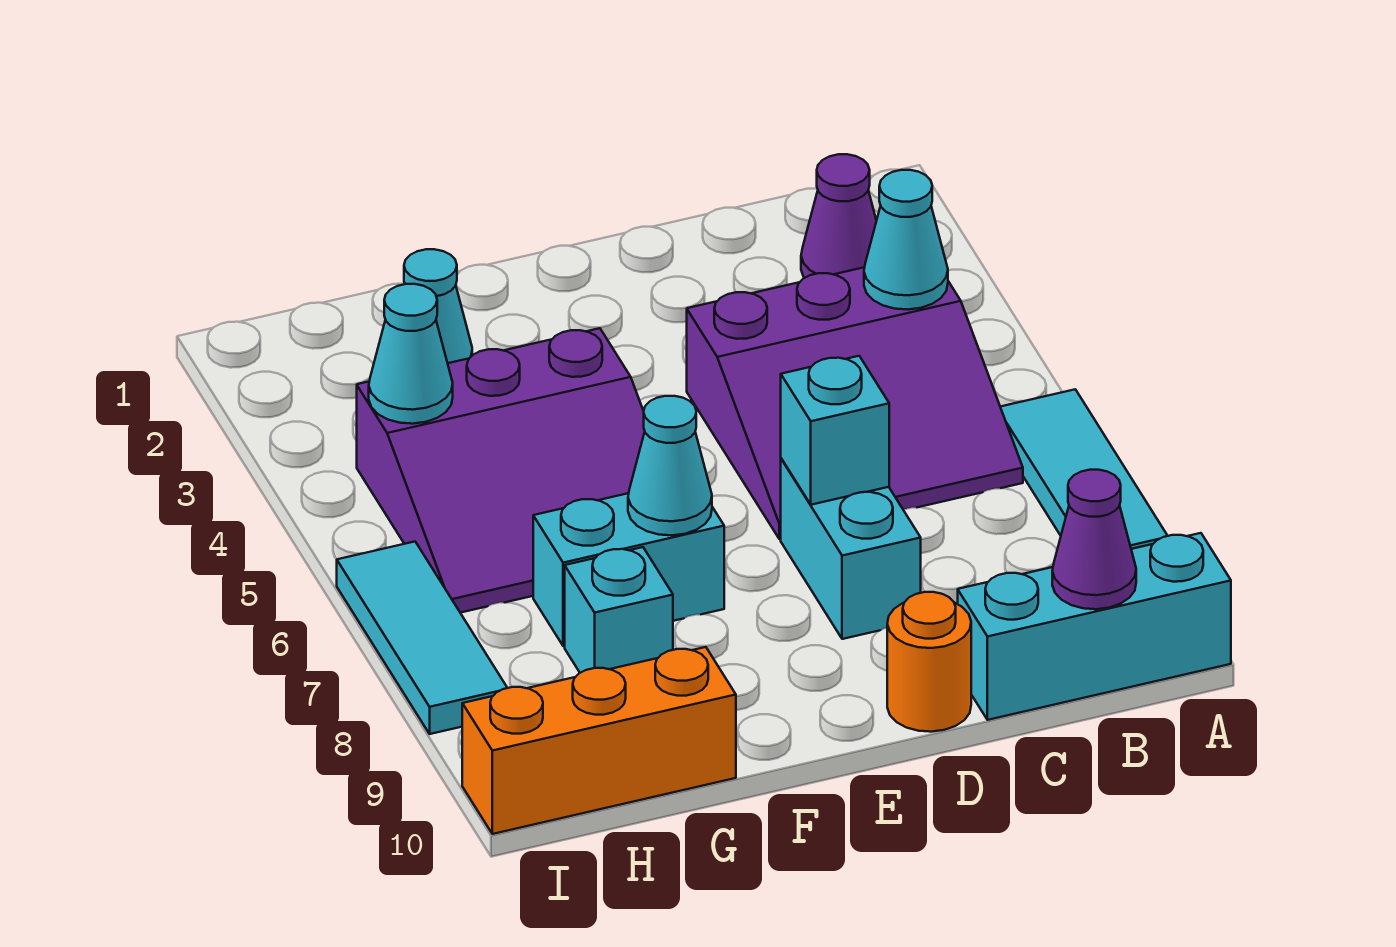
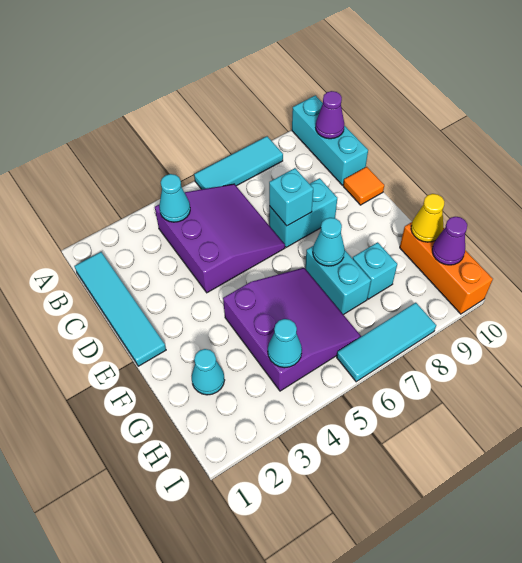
none -> cyan tile B1:E1 level 1
purple cone B2 level 1 -> purple cone H10 level 2
orange round brick D10 level 1 -> orange tile D10 level 1
none -> yellow cone G10 level 2

